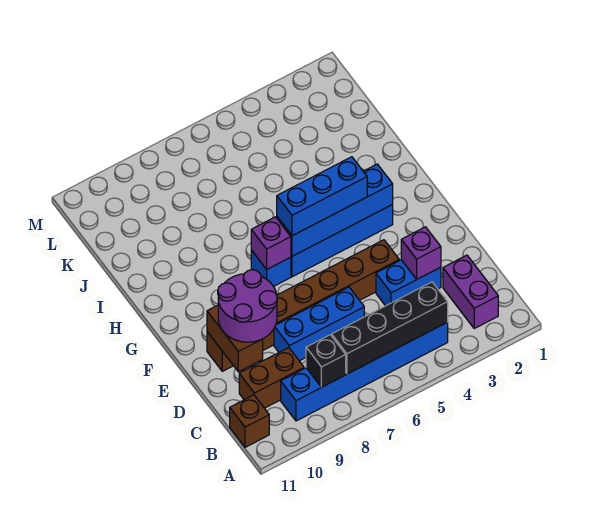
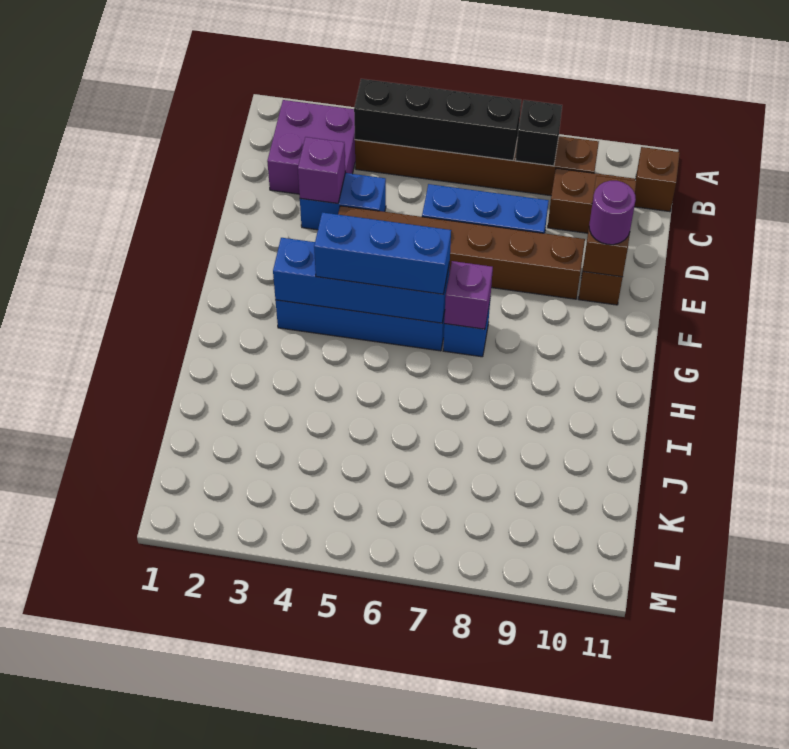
purple brick B2:C2 level 1 -> purple brick B2:C3 level 1
blue brick B4:B9 level 1 -> brown brick B4:B9 level 1
purple round brick D9:E10 level 3 -> purple round brick E10 level 3

